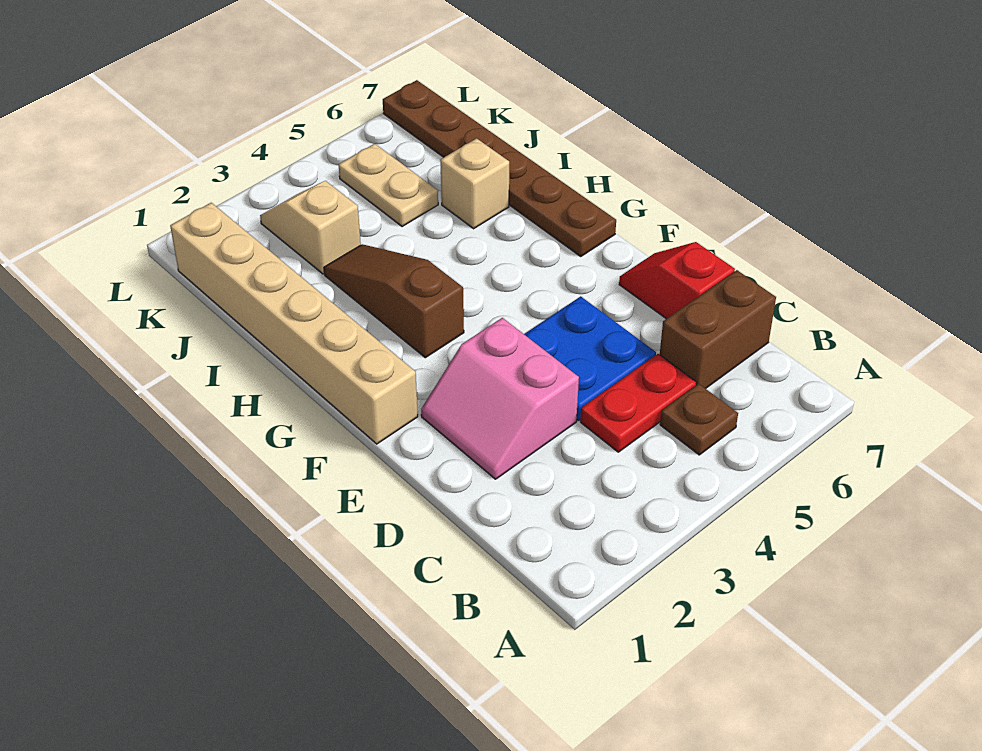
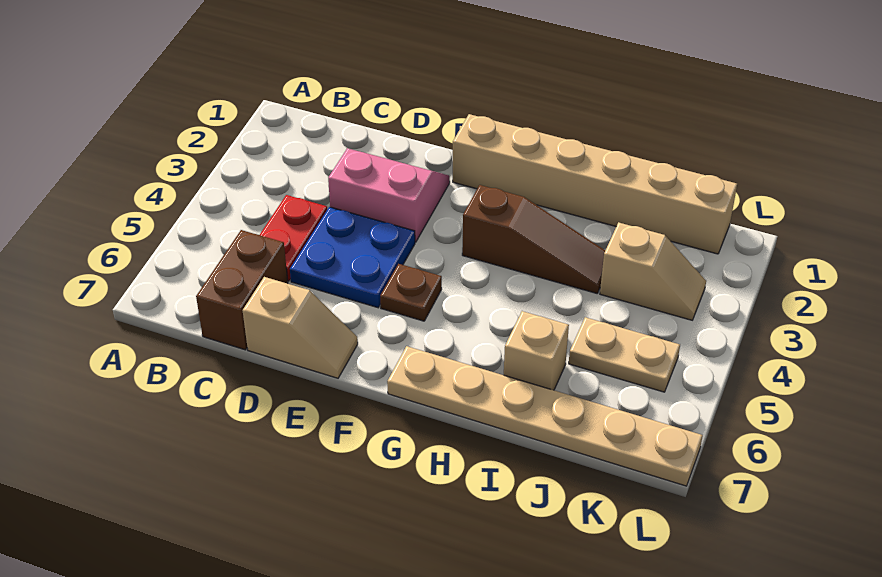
brown plate B5 level 1 -> brown plate F5 level 1
red slope D7:E7 level 1 top D -> tan slope D7:E7 level 1 top D
brown plate G7:L7 level 1 -> tan plate G7:L7 level 1

